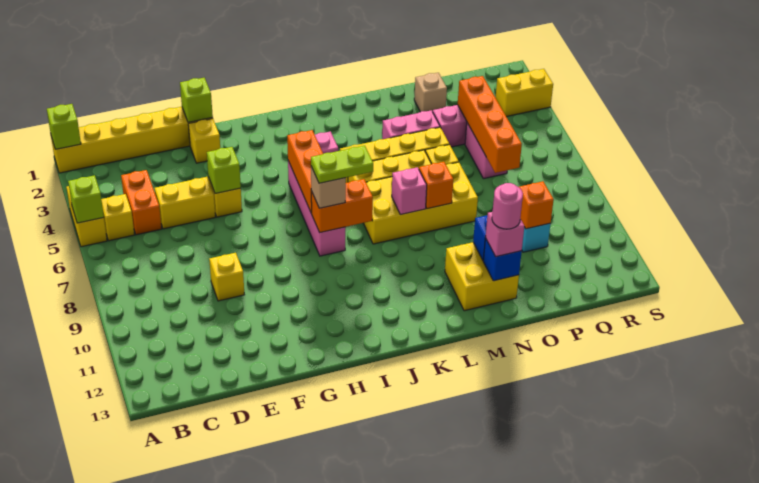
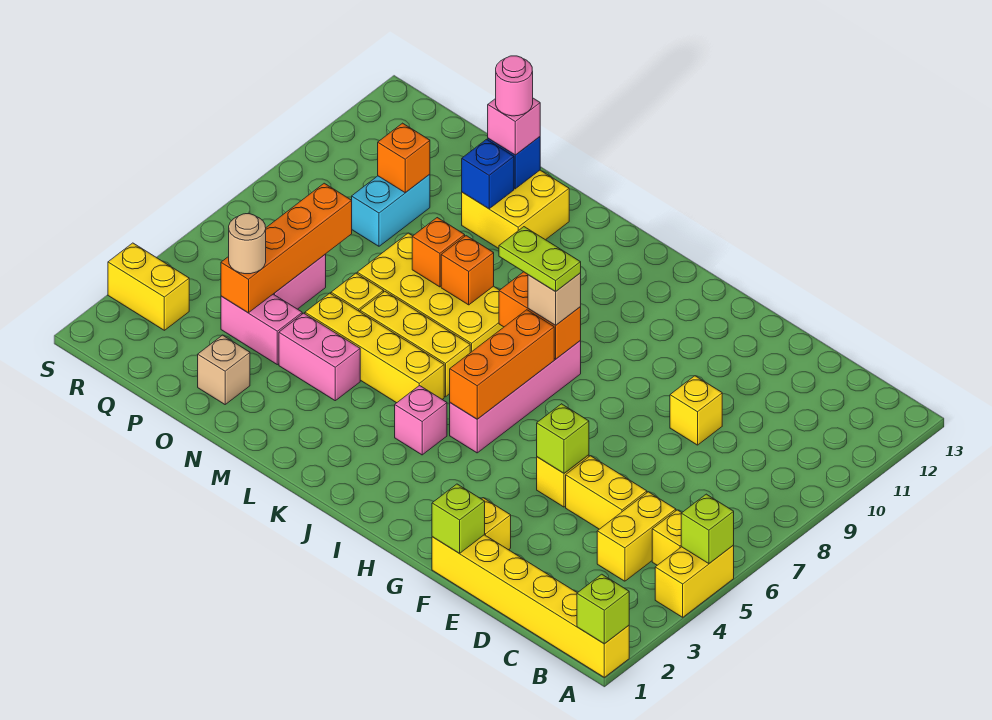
orange brick C4:C5 level 1 -> yellow brick C4:C5 level 1
pink brick L8 level 2 -> orange brick L8 level 2
none -> tan round brick P4 level 3

